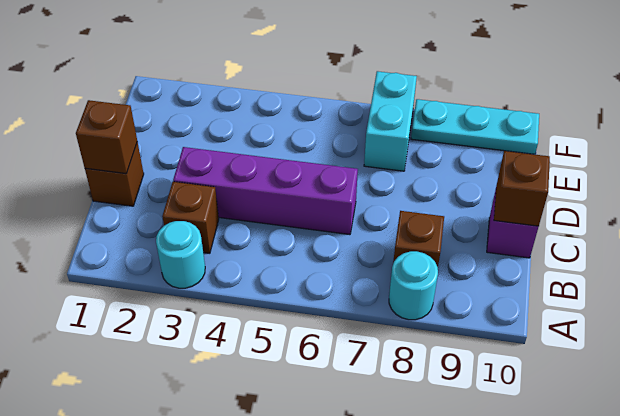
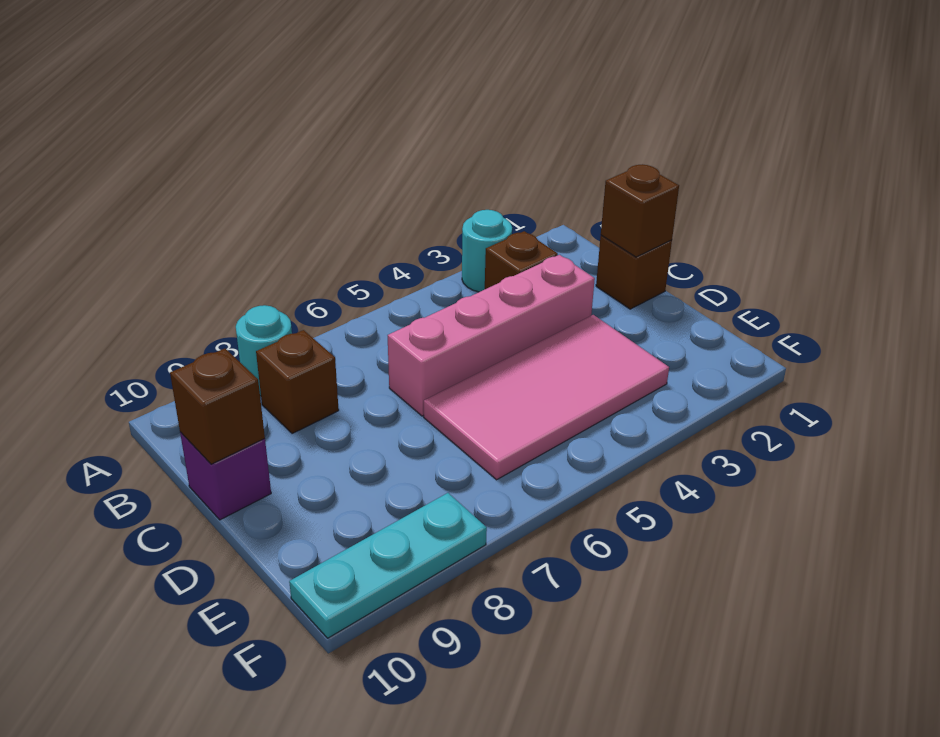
purple brick C3:C6 level 1 -> pink brick C3:C6 level 1
none -> pink tile D3:E6 level 1
cyan brick E7:F7 level 1 -> none

